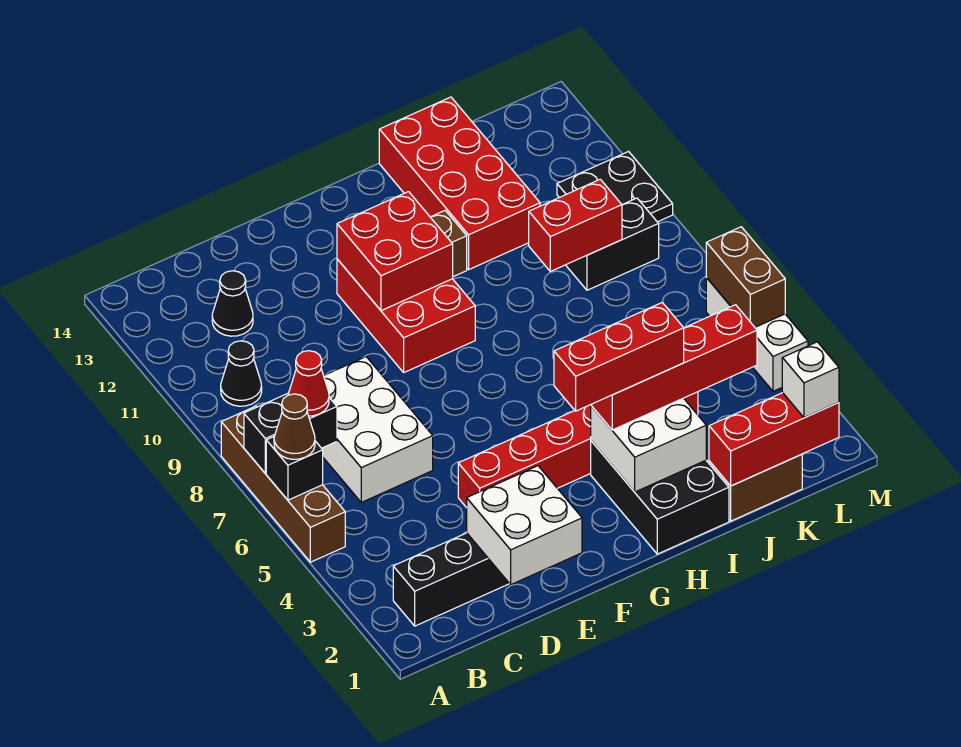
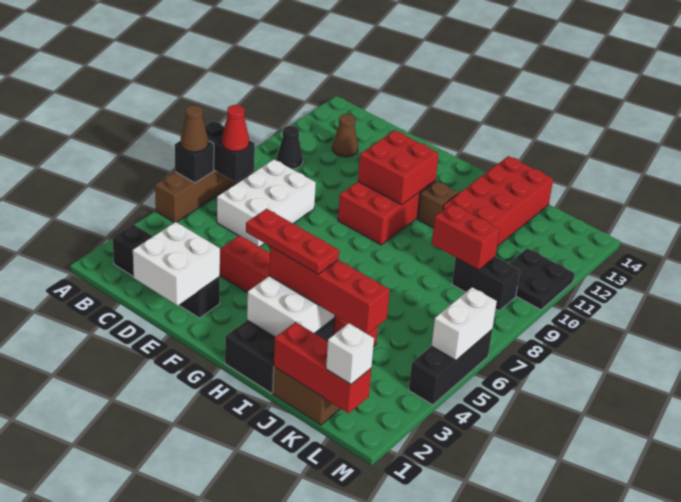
black cone C12 level 1 -> brown cone C12 level 1
red brick G3:I3 level 4 -> red plate G3:I3 level 4
white brick M4:M6 level 1 -> black brick M4:M6 level 1
brown brick M5:M6 level 2 -> white brick M5:M6 level 2

